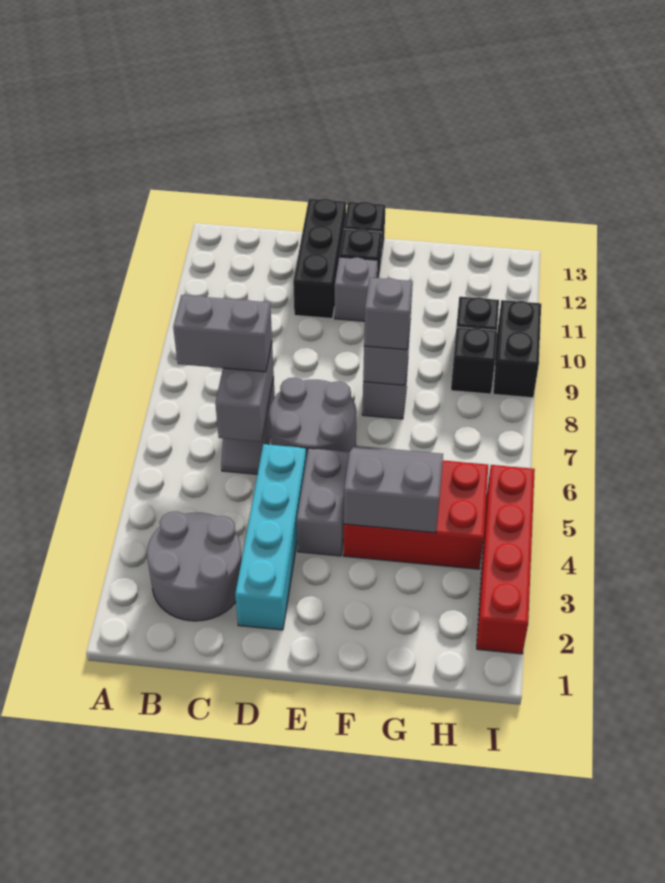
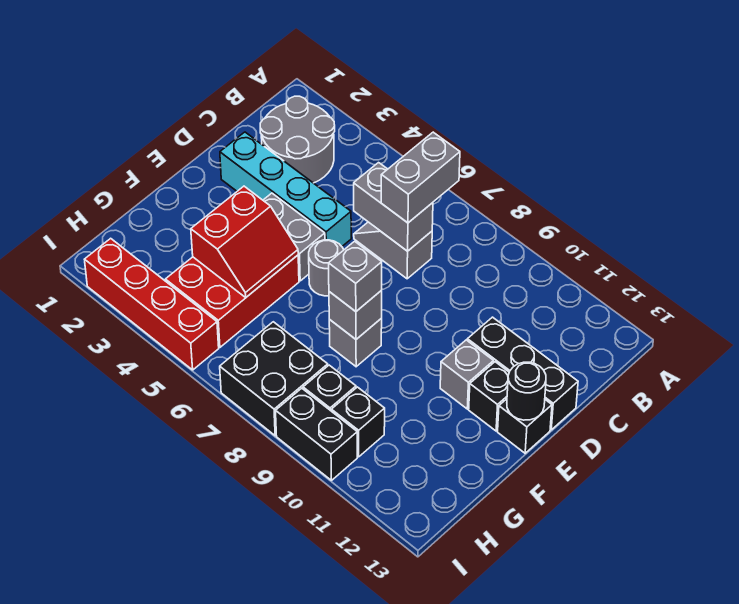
grey round brick D6:E7 level 1 -> grey round brick E6 level 1
none -> black round brick E13 level 2
grey slope F4:G5 level 2 top 4 -> red slope F4:G5 level 2 top 4
none -> black brick H7:I8 level 1

